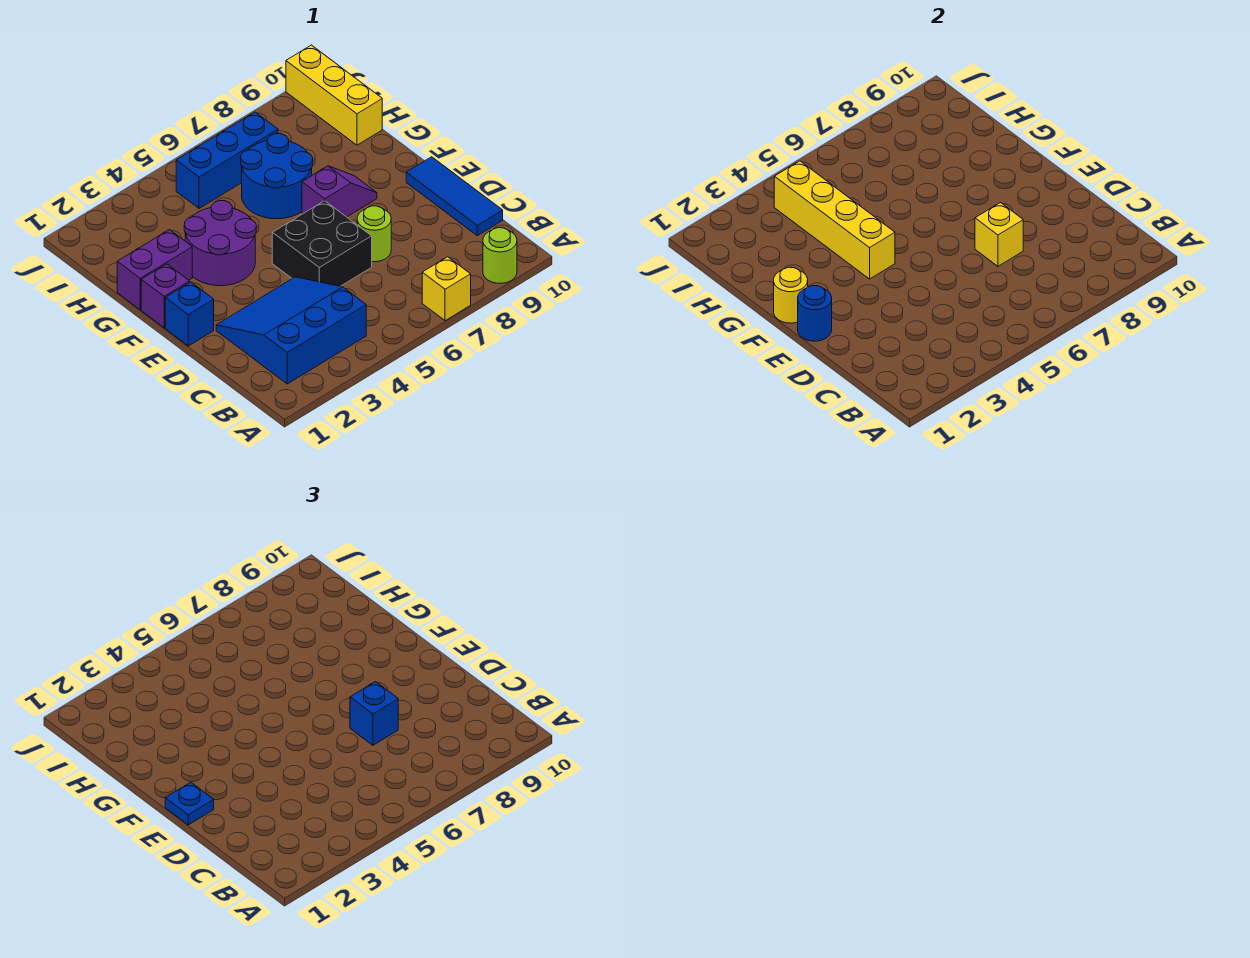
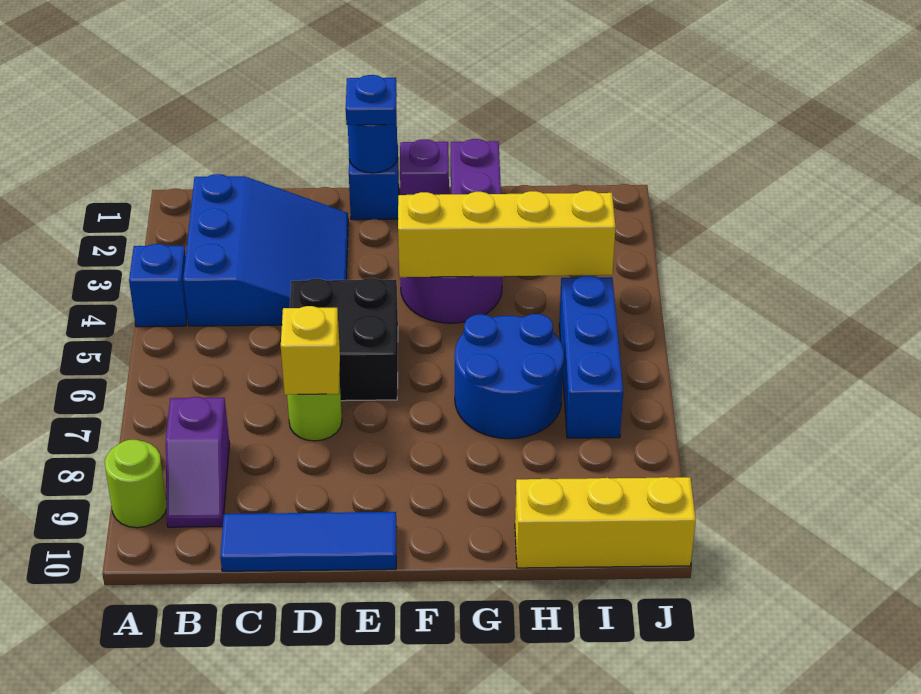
yellow brick A7 level 1 -> none
blue brick D7 level 3 -> blue brick A4 level 1
yellow round brick F1 level 2 -> none
purple slope F7:F8 level 1 top 7 -> purple slope B8:B9 level 1 top 8

